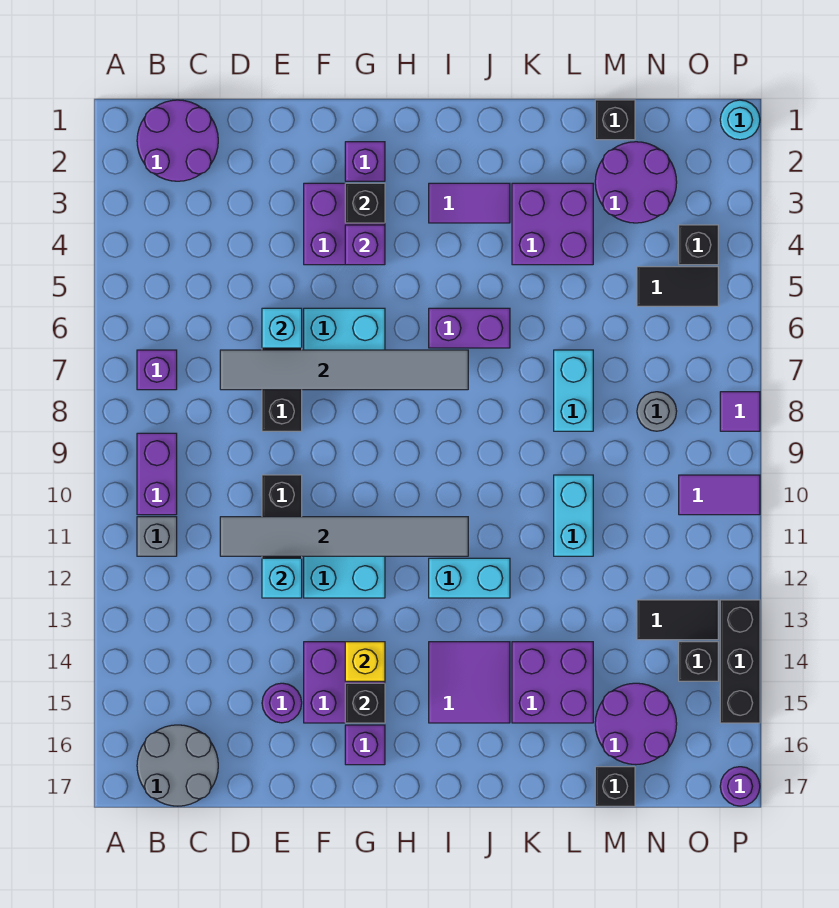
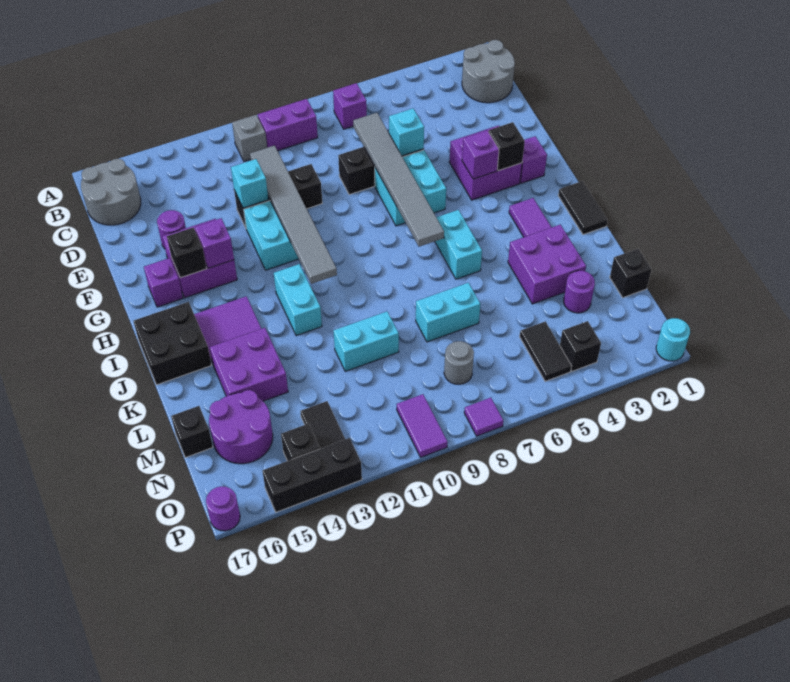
purple round brick B1:C2 level 1 -> grey round brick B1:C2 level 1
yellow brick G14 level 2 -> purple brick G14 level 2
none -> black tile I1:J1 level 1
purple brick I6:J6 level 1 -> cyan brick I6:J6 level 1
none -> black brick I16:J17 level 1
purple round brick M2:N3 level 1 -> purple round brick M3 level 1

